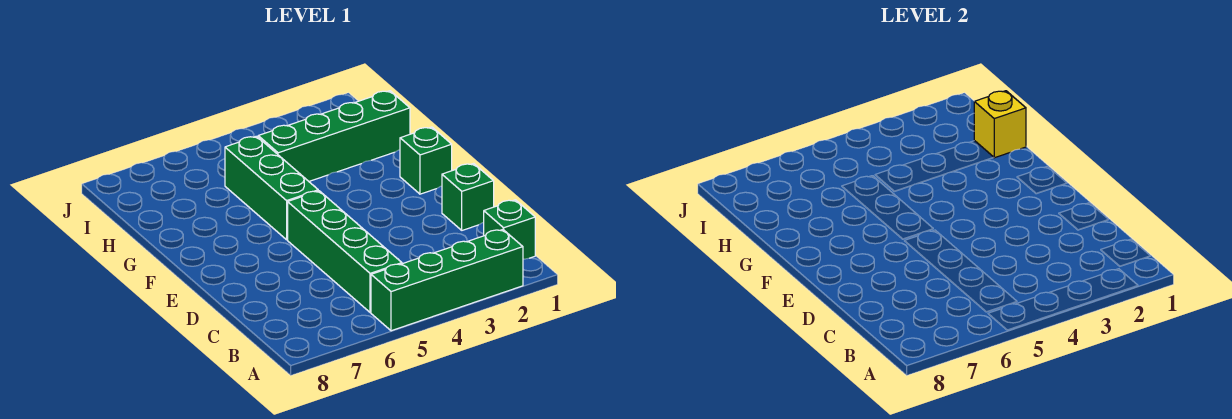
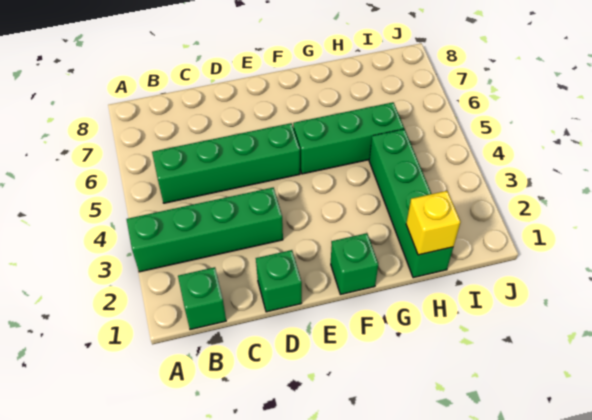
green brick A2:A5 level 1 -> green brick A3:D3 level 1

